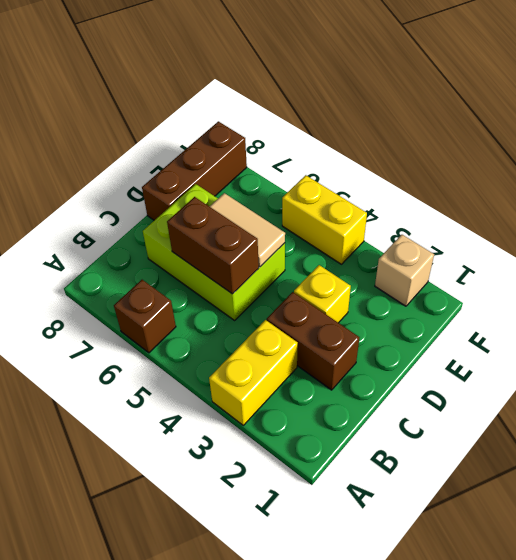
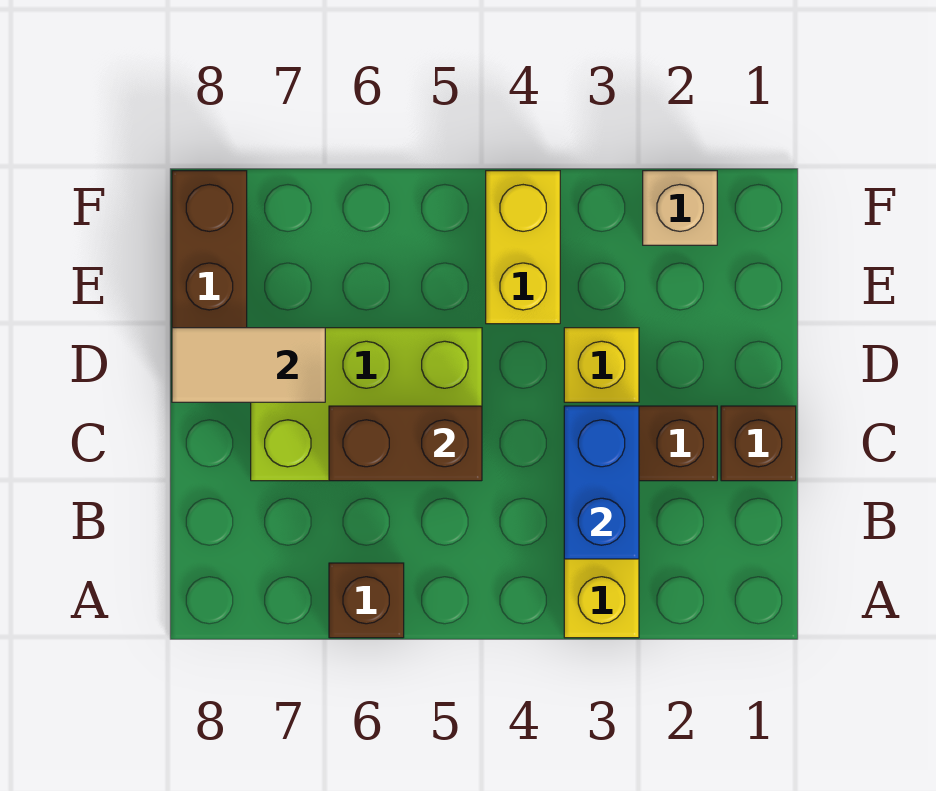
none -> blue brick B3:C3 level 2
none -> brown brick C1 level 1
tan tile D5:D6 level 2 -> tan tile D7:D8 level 2
yellow brick F4:F5 level 1 -> yellow brick E4:F4 level 1

